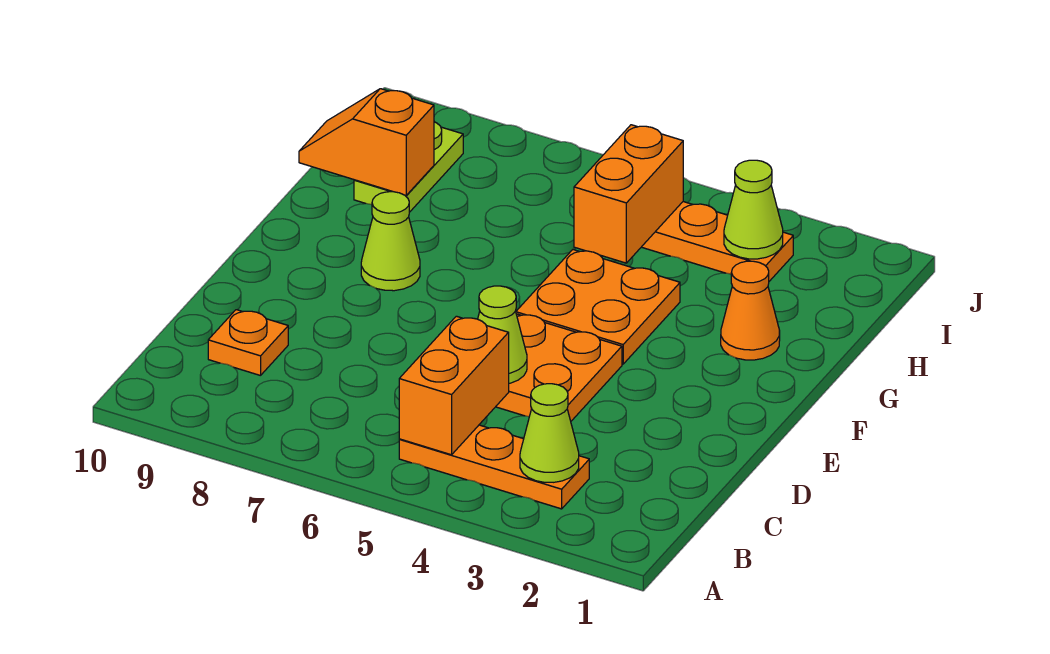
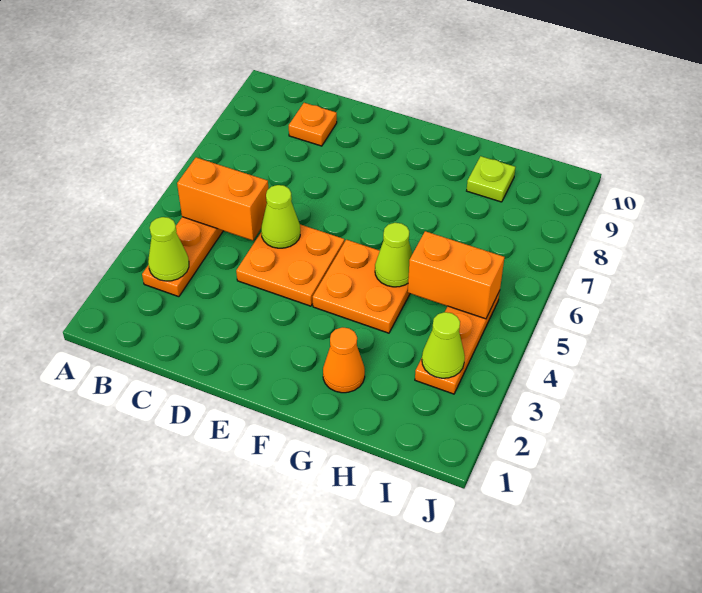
lime cone F8 level 1 -> lime cone G5 level 2
lime plate H9:I9 level 1 -> lime plate H9 level 1
orange slope H9:H10 level 2 top 9 -> none

